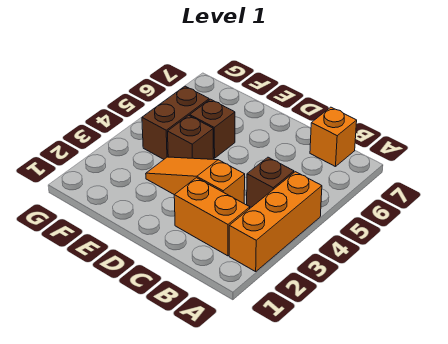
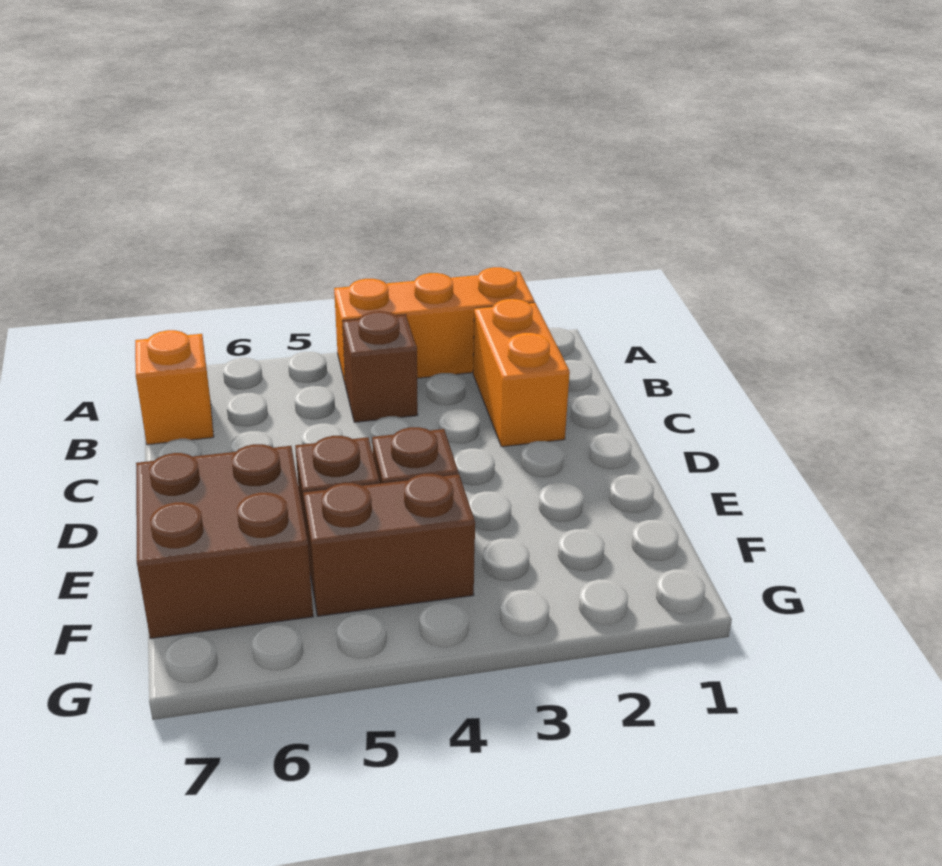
orange slope C3:E3 level 1 top C -> none
none -> brown brick E6:F7 level 1

